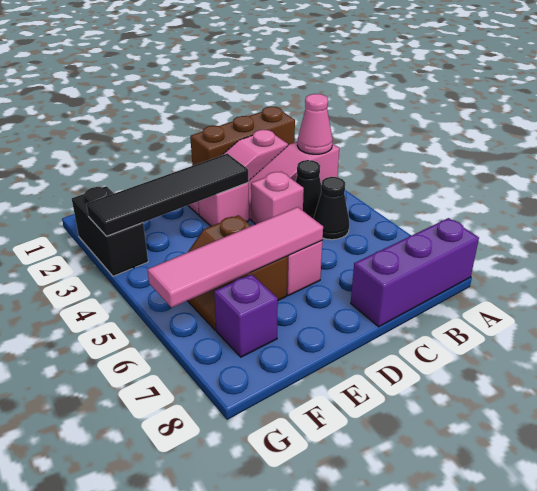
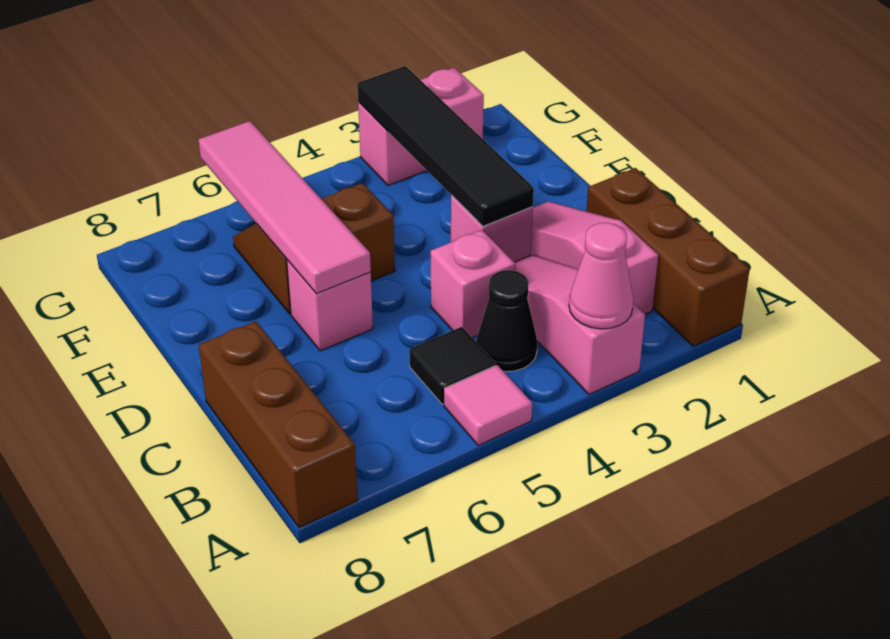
none -> pink tile A5 level 1
purple brick A8:C8 level 1 -> brown brick A8:C8 level 1
black cone B5 level 1 -> black tile B5 level 1
purple brick F7 level 1 -> none
black brick G2:G3 level 1 -> pink brick G2:G3 level 1

